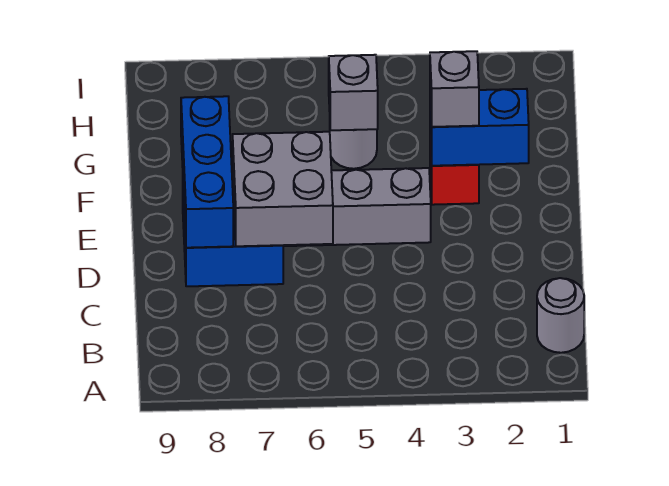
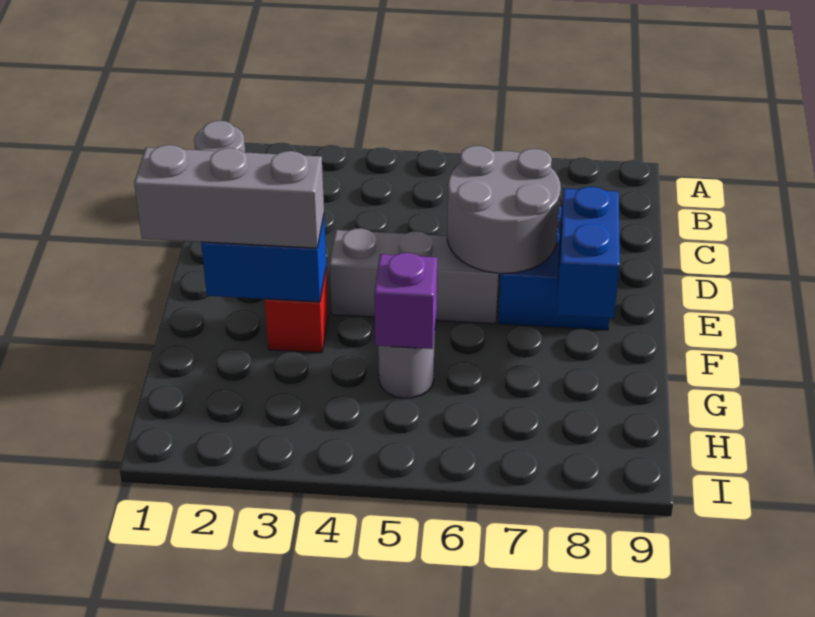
grey brick D6:E7 level 2 -> grey round brick D6:E7 level 2
blue brick D8:F8 level 2 -> blue brick E8:F8 level 2
grey brick F3 level 3 -> grey brick F1:F3 level 3
grey brick G5 level 2 -> purple brick G5 level 2

